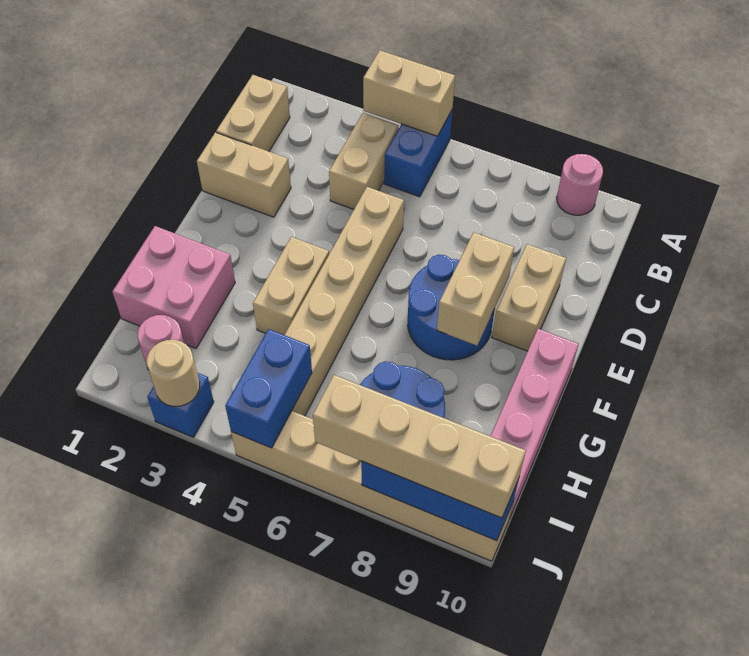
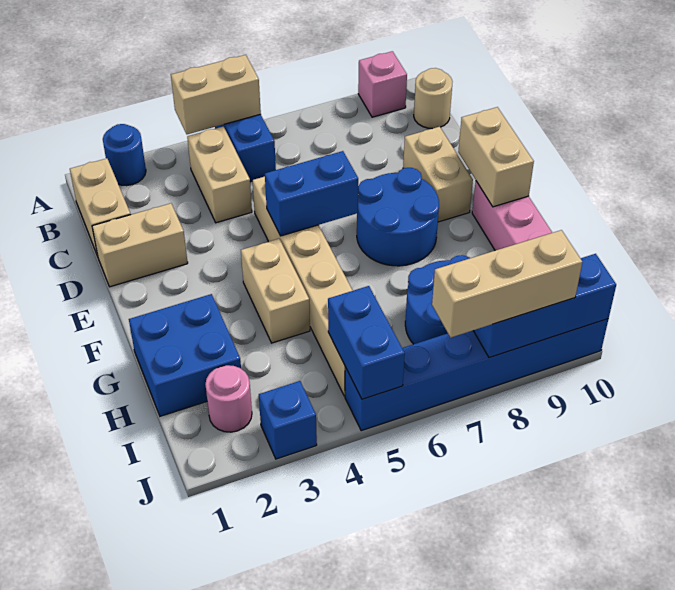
none -> blue round brick A2 level 1
pink round brick A9 level 1 -> pink brick A9 level 1
none -> blue brick E5:E6 level 2
tan brick E8:F8 level 2 -> tan brick E10:F10 level 2
pink brick G1:H2 level 1 -> blue brick G1:H2 level 1
tan round brick J3 level 2 -> tan round brick B10 level 1
tan brick J5:J10 level 1 -> blue brick J5:J10 level 1
tan brick J7:J10 level 3 -> tan brick J7:J9 level 3

